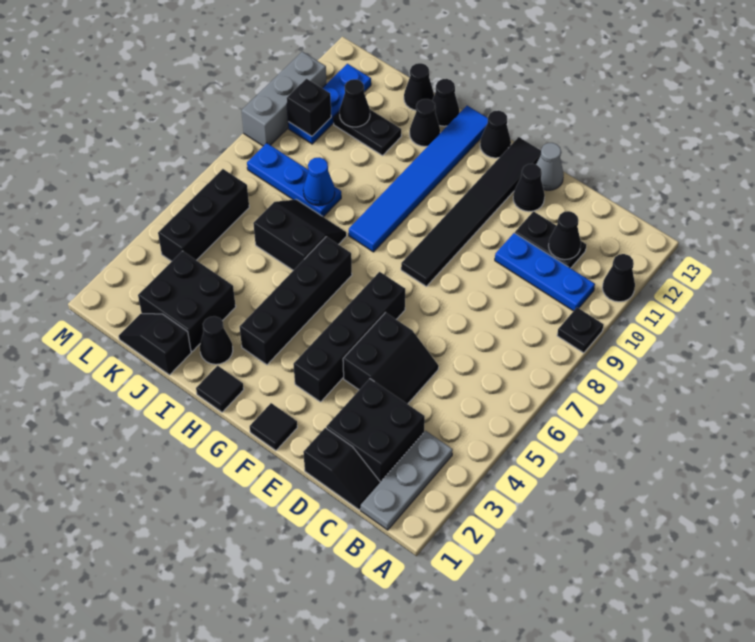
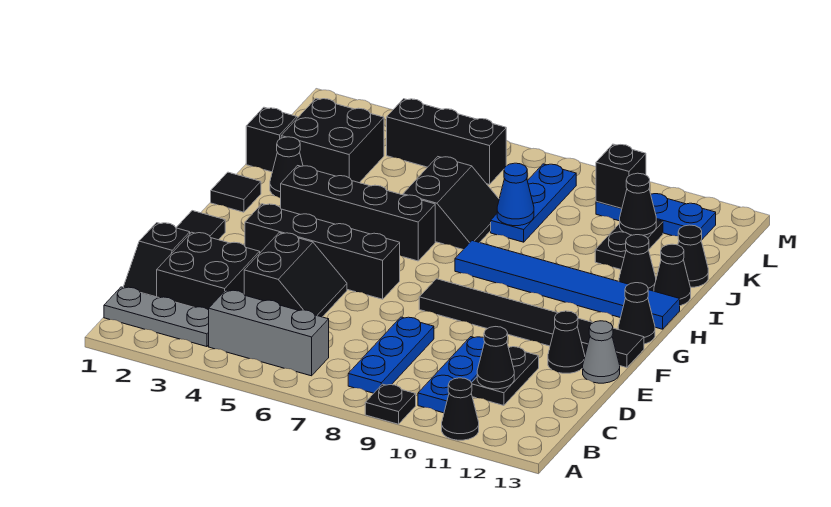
none -> blue plate B8:D8 level 1
black slope D4:E5 level 1 top E -> black slope D4:E5 level 1 top 4
grey brick M9:M11 level 1 -> grey brick B4:B6 level 1

